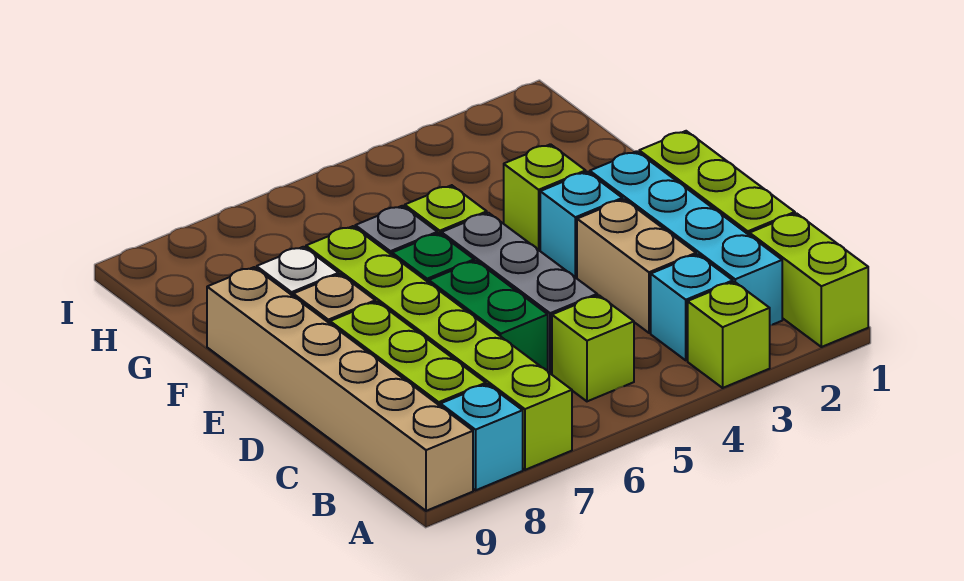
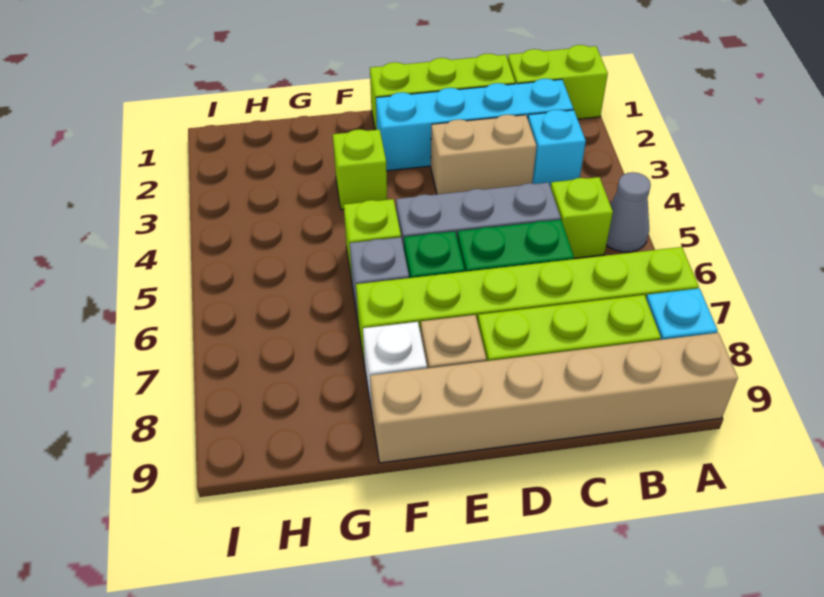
lime brick A3 level 1 -> none
none -> grey cone A5 level 1
cyan brick E3 level 1 -> none

